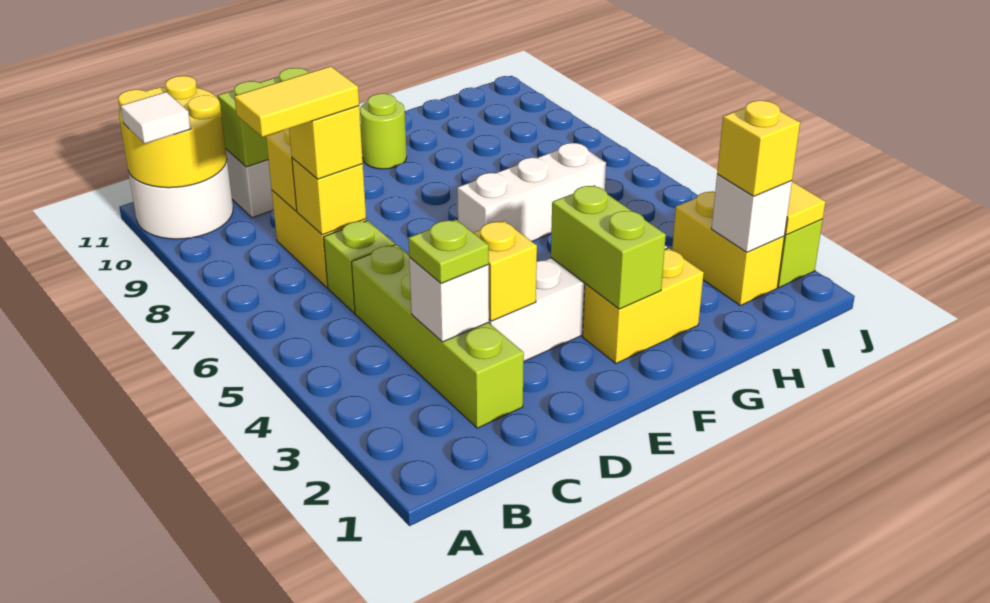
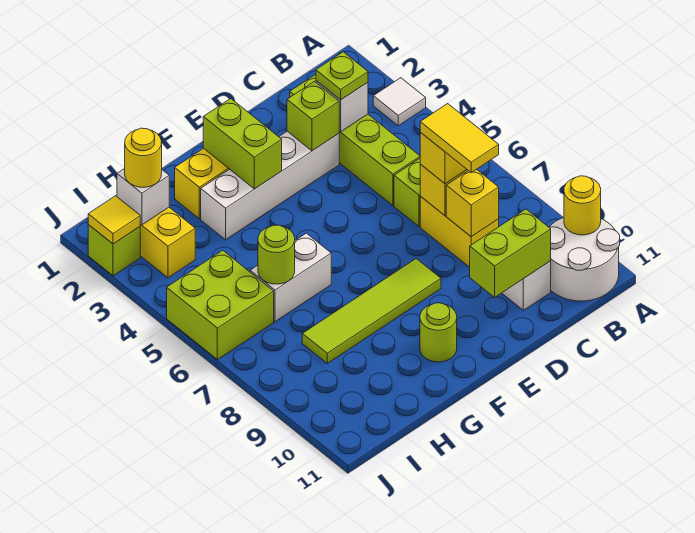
yellow round brick A10:B11 level 2 -> yellow round brick A10 level 2
white tile A10 level 3 -> white tile A3 level 1
yellow tile B7:C7 level 4 -> yellow tile C7:C8 level 4
yellow brick D3 level 2 -> lime brick D3 level 2
none -> lime tile E8:H8 level 1
white brick F6:H6 level 1 -> white brick G6:H6 level 1
none -> lime round brick H6 level 2
yellow brick I2 level 3 -> yellow round brick I2 level 3
none -> lime brick I5:J6 level 1

